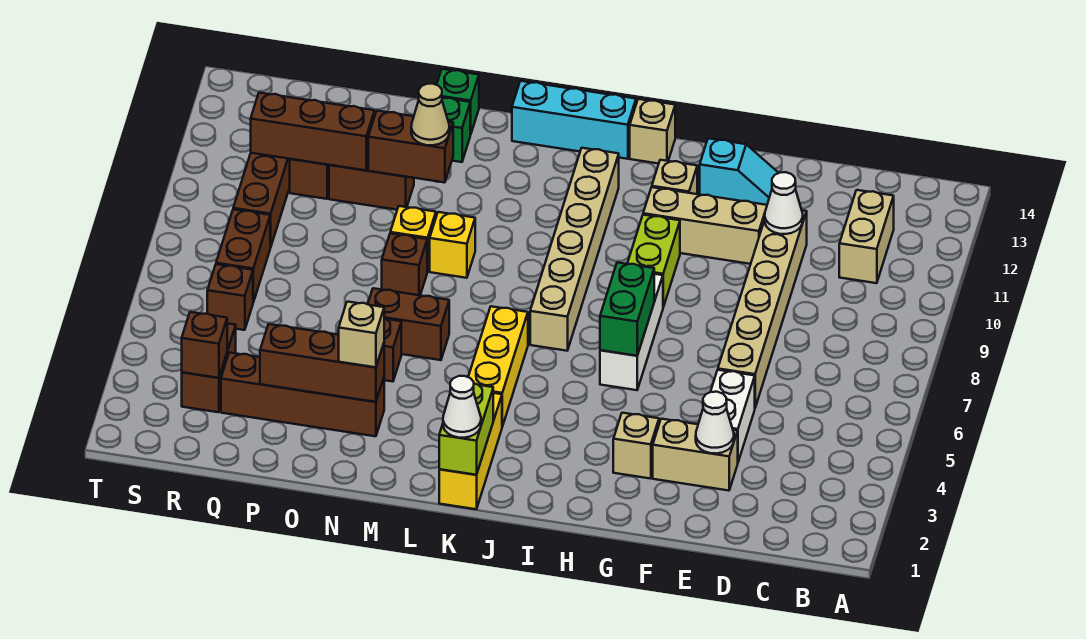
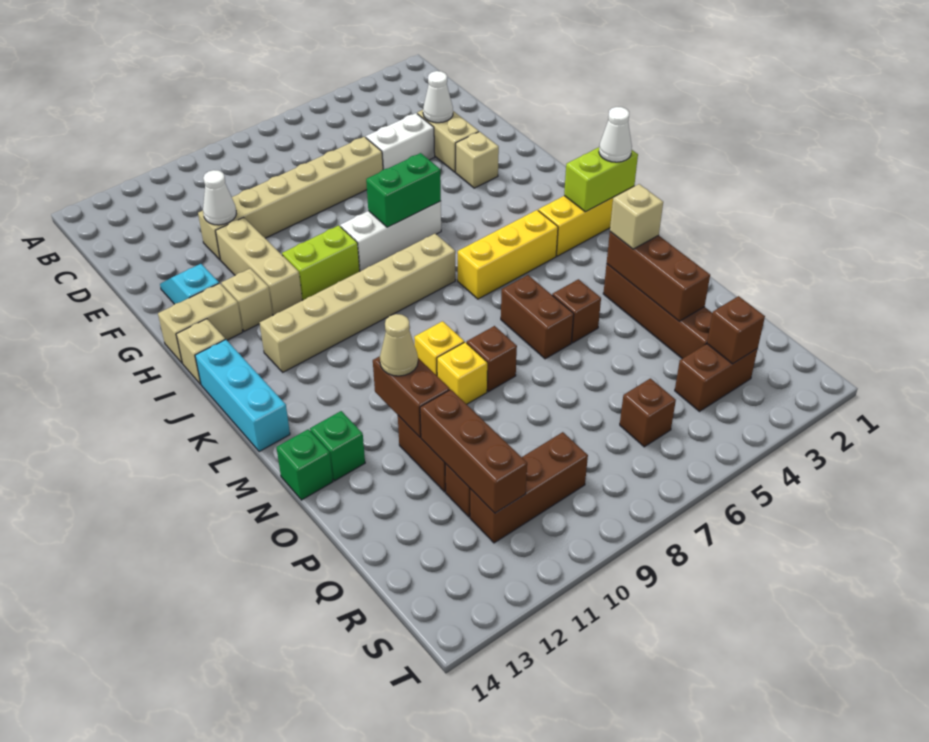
tan brick C11:C12 level 1 -> tan brick H13:H14 level 1
brown brick R7:R8 level 1 -> none

